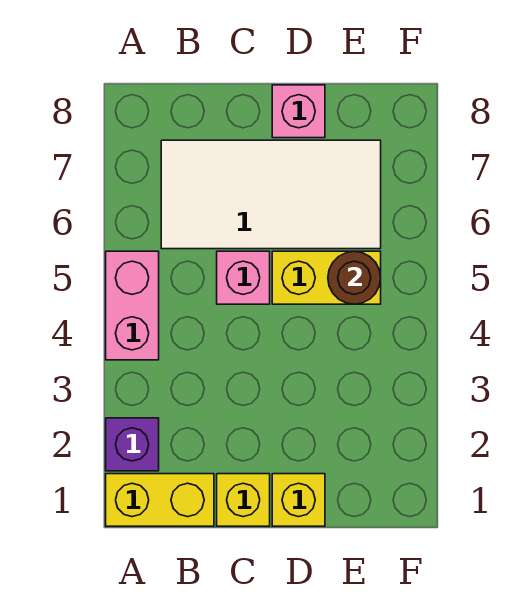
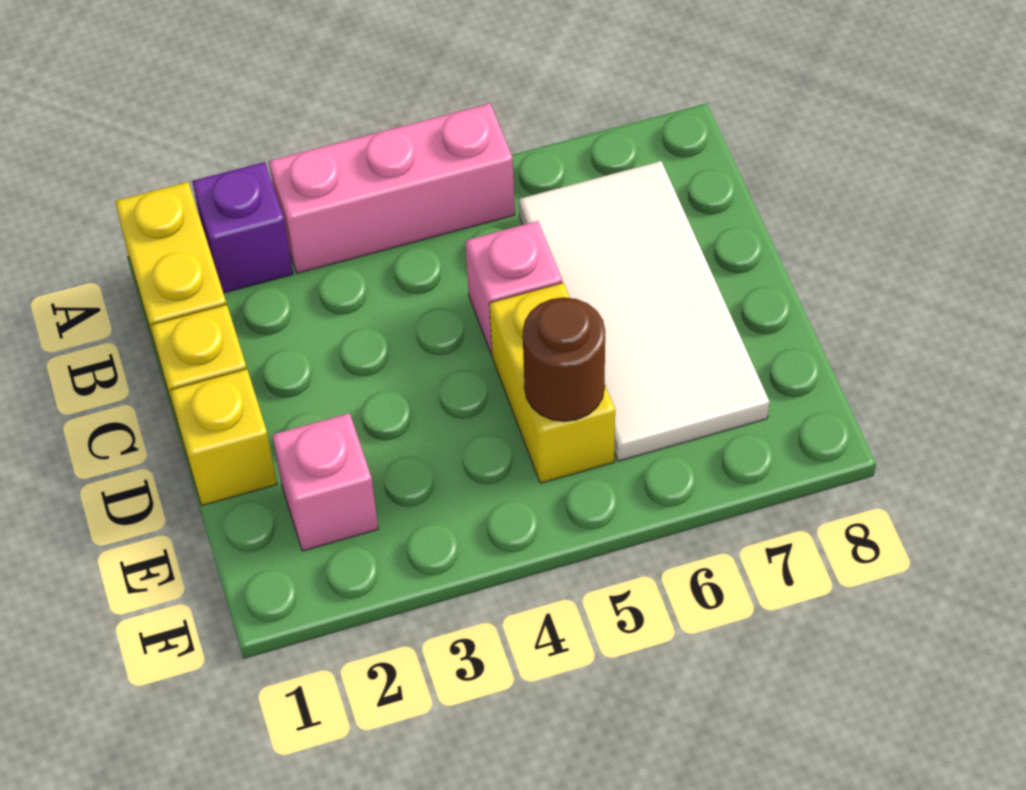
pink brick A4:A5 level 1 -> pink brick A3:A5 level 1
pink brick D8 level 1 -> pink brick E2 level 1

